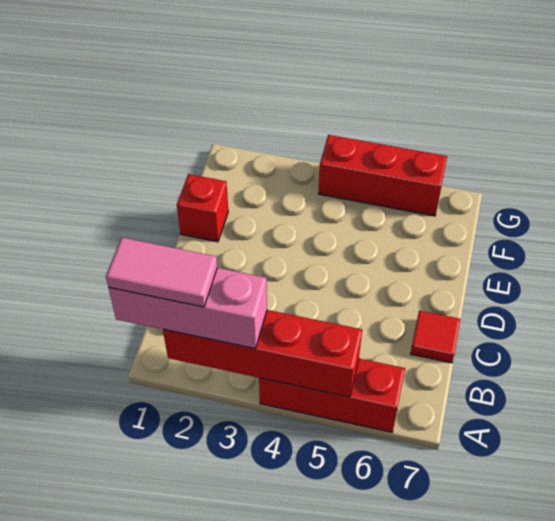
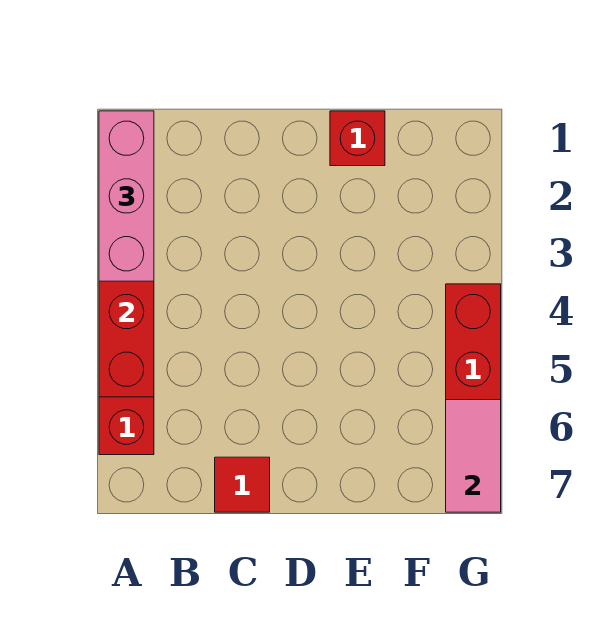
pink tile A1:A2 level 4 -> pink tile G6:G7 level 2

